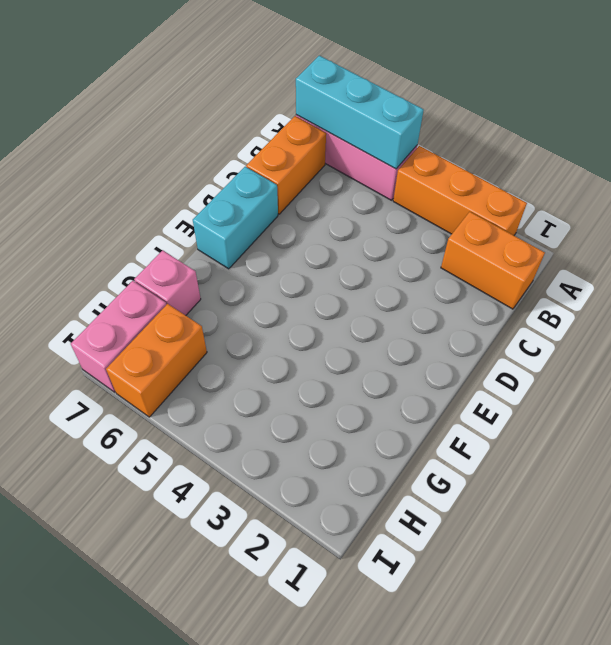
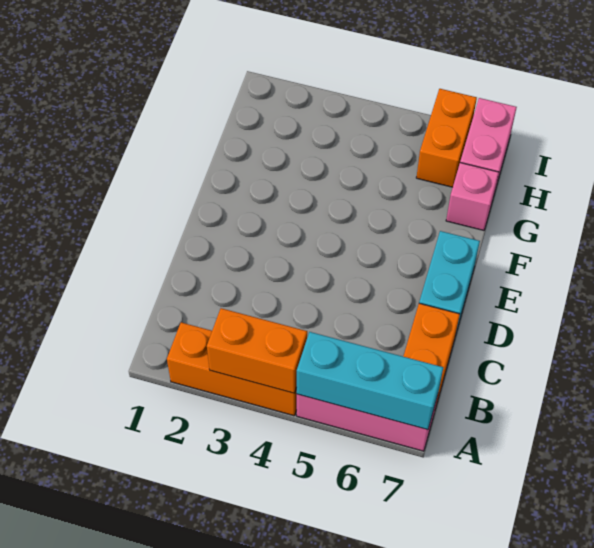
orange brick B1:B2 level 1 -> orange brick A3:A4 level 2

